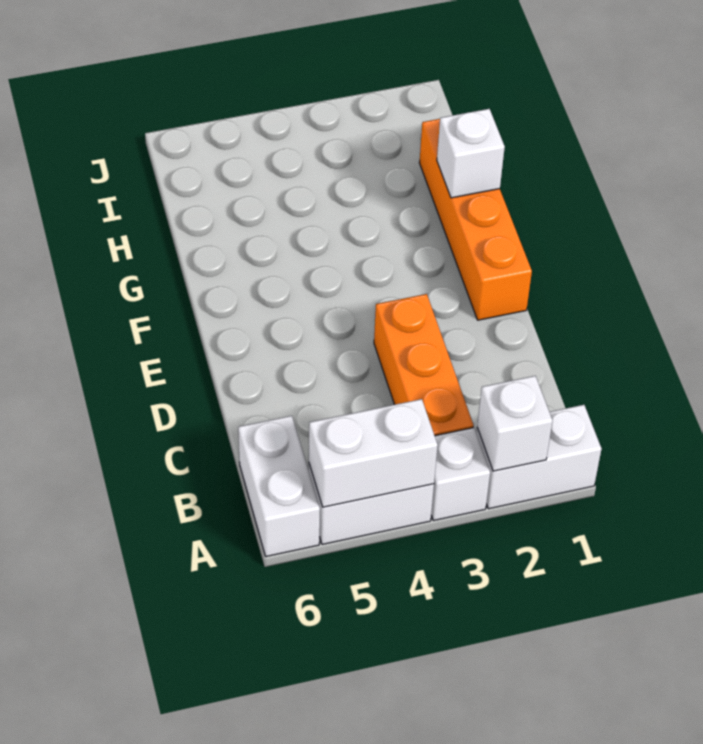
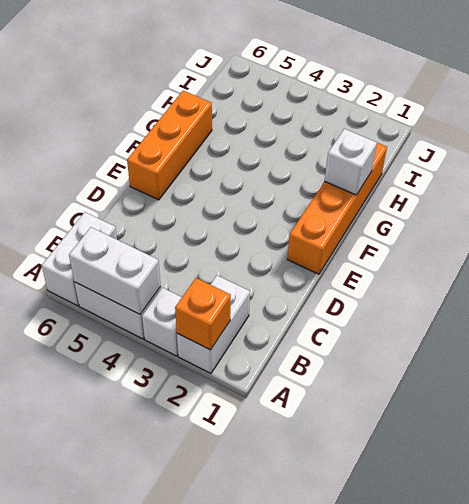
white brick A1:A2 level 1 -> white brick A2:B2 level 1
white brick A2 level 2 -> orange brick A2 level 2
orange brick B3:D3 level 1 -> orange brick E6:G6 level 1

